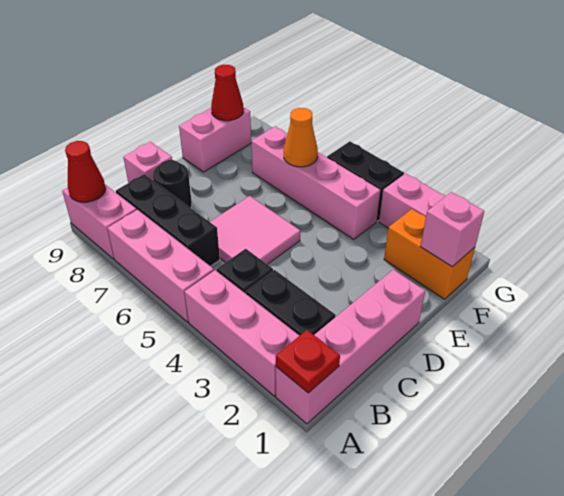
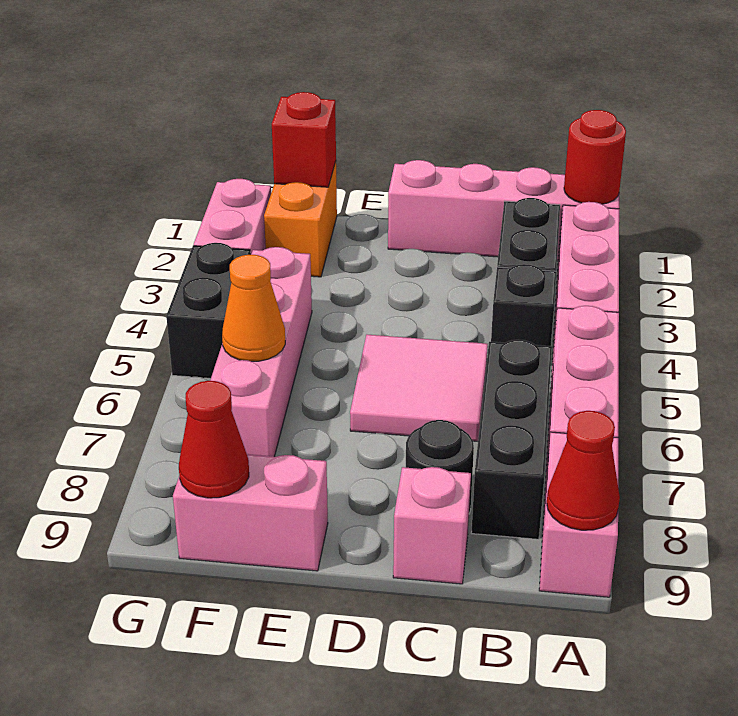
red plate A1 level 2 -> red round brick A1 level 2
pink brick F1 level 2 -> red brick F1 level 2

